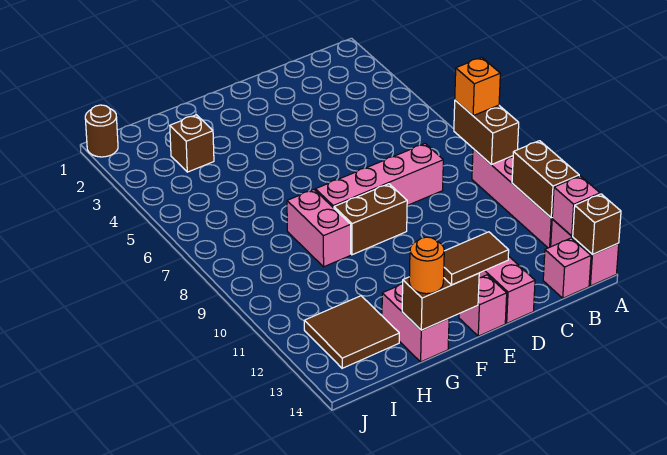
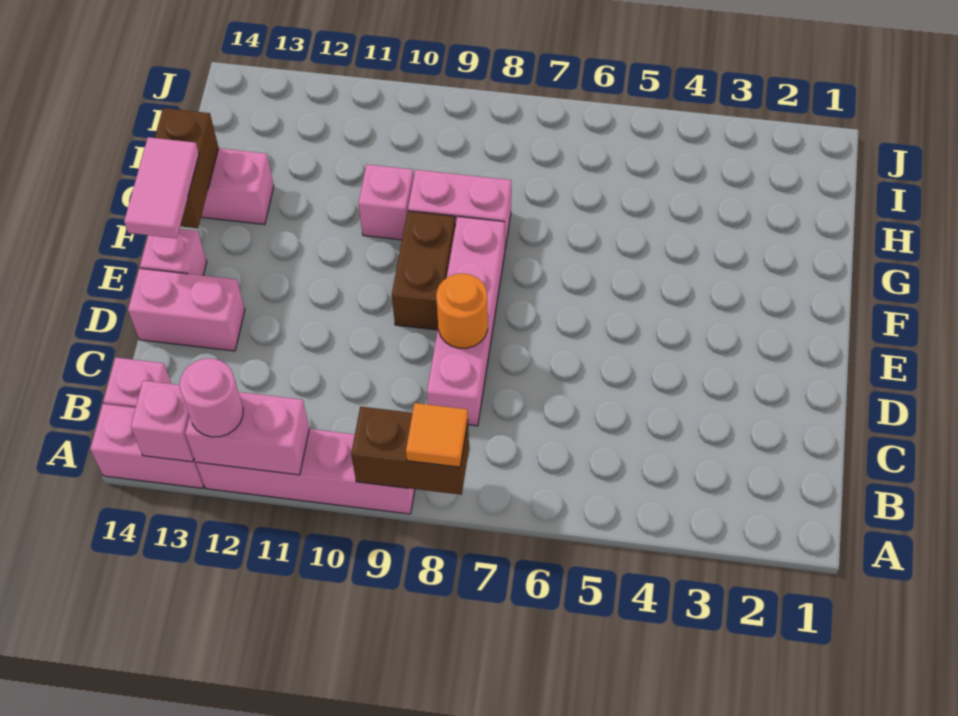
orange brick A8 level 3 -> orange tile A8 level 3
brown brick A11:A12 level 2 -> pink brick A11:A12 level 2
none -> pink round brick A12 level 3
brown brick A14 level 2 -> none
brown tile E14:F14 level 3 -> pink tile E14:F14 level 3
none -> pink brick G10 level 1
orange round brick G14 level 3 -> orange round brick D8 level 2
brown brick H3 level 1 -> none
brown tile H12:I13 level 1 -> none
brown round brick J1 level 1 -> none

